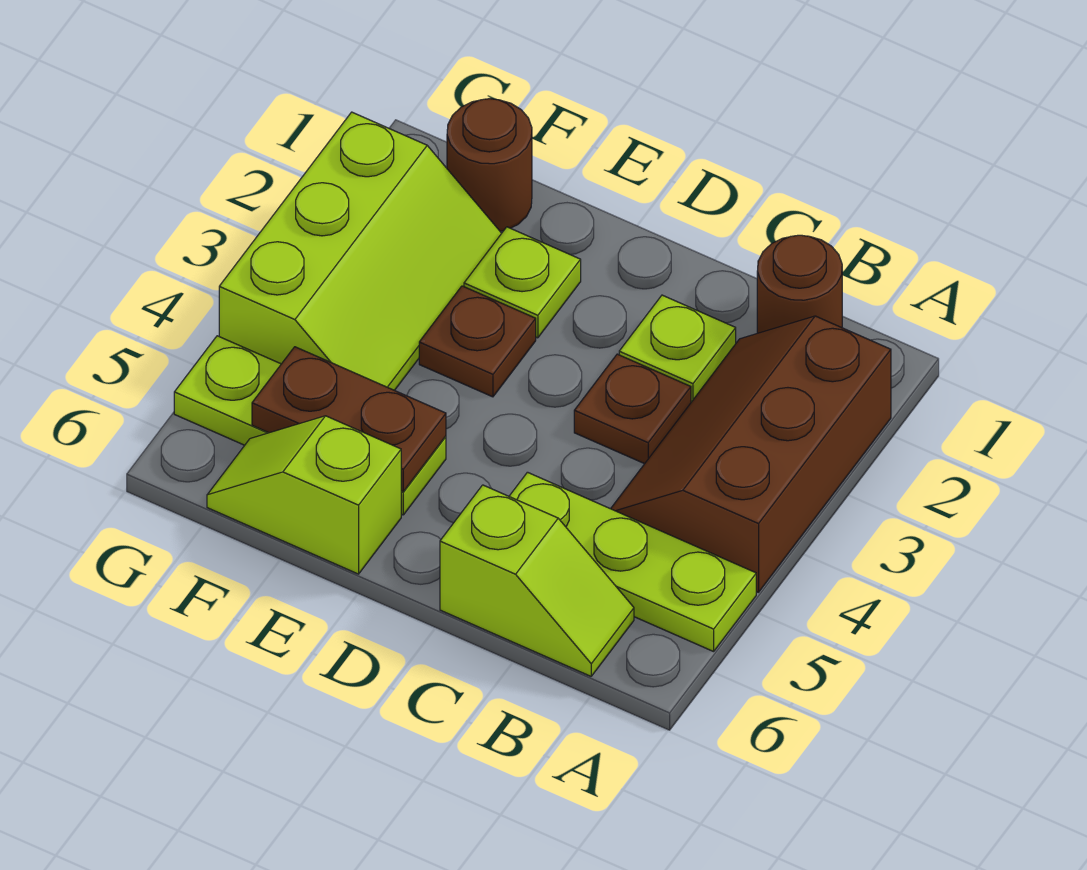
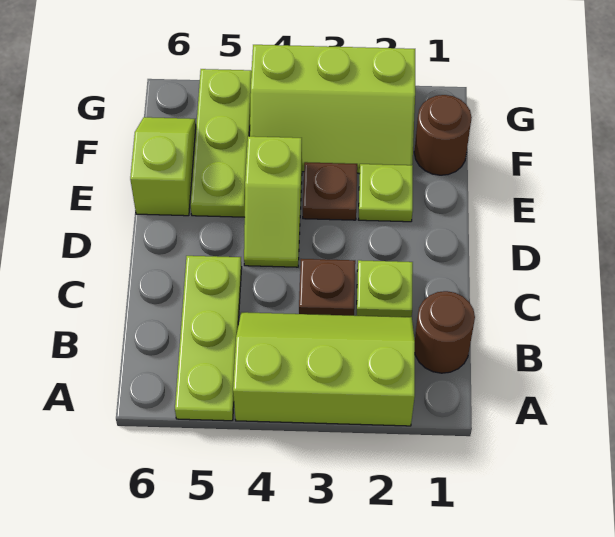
brown slope A2:B4 level 1 top A -> lime slope A2:B4 level 1 top A
lime slope B6:C6 level 1 top C -> lime slope D4:E4 level 1 top E
brown plate E5:F5 level 2 -> none

